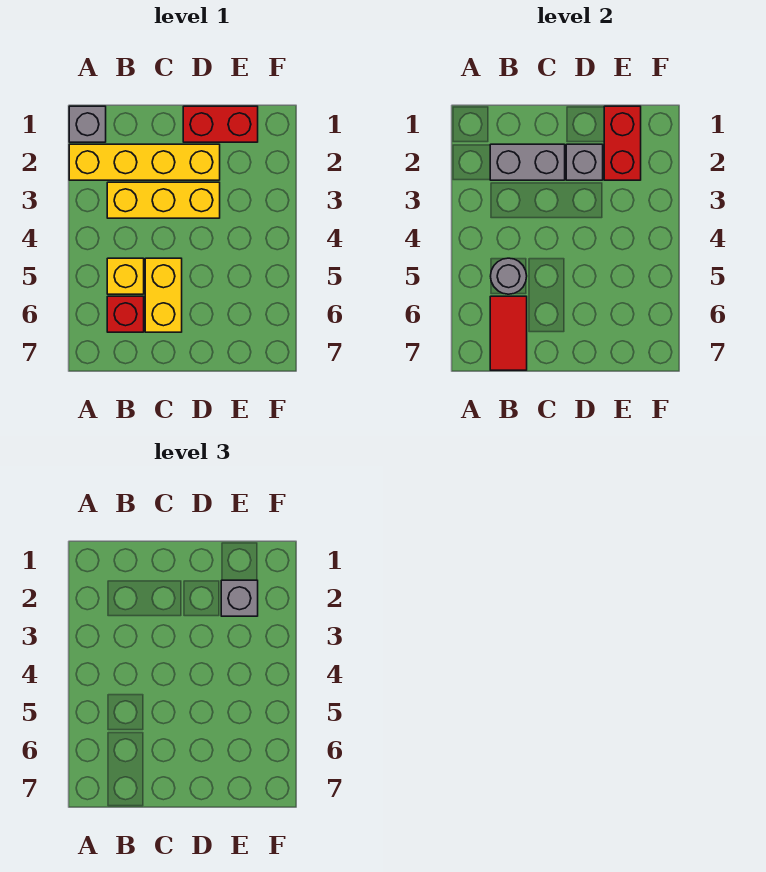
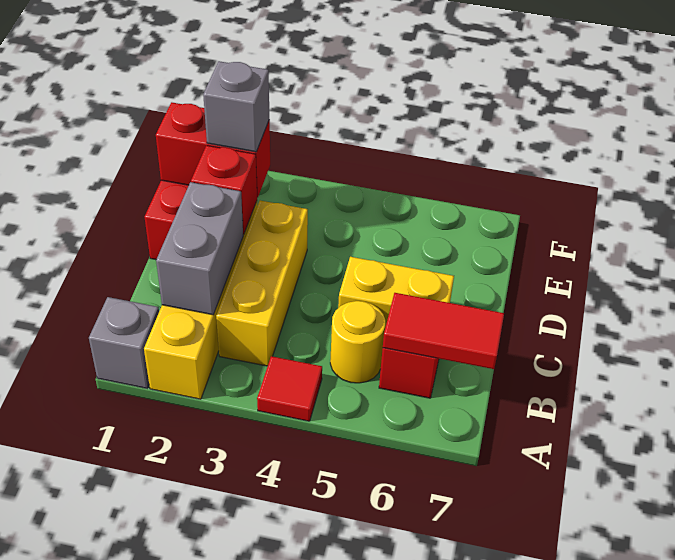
none -> red tile A4 level 1
yellow brick B5 level 1 -> yellow round brick B5 level 1
grey round brick B5 level 2 -> none
grey brick D2 level 2 -> red brick D2 level 2

